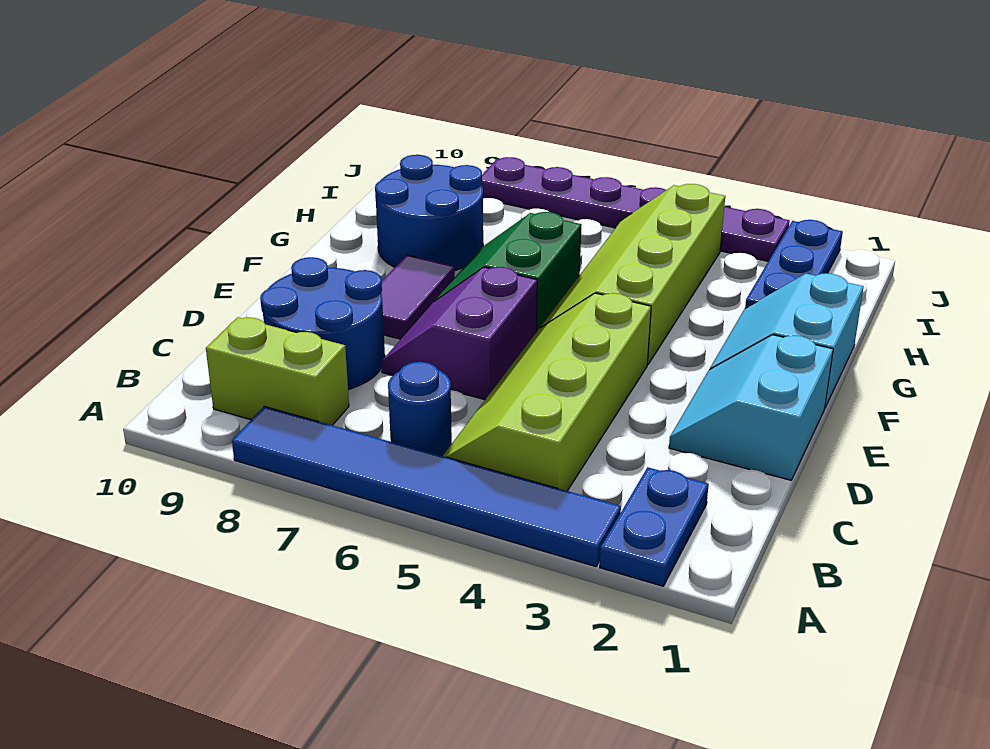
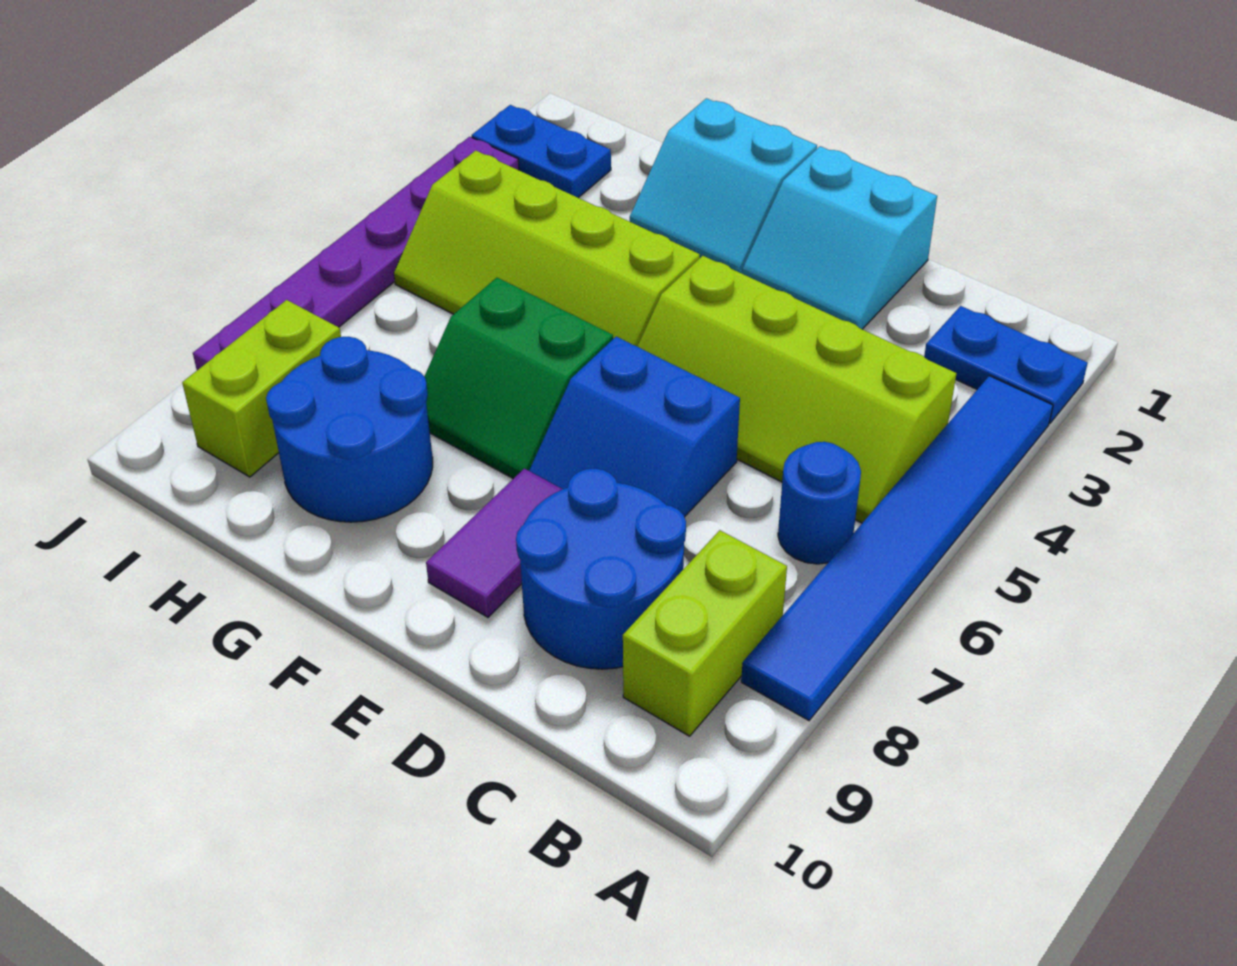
purple slope D6:E7 level 1 top 6 -> blue slope D6:E7 level 1 top 6
purple tile E8:F8 level 1 -> purple tile E8:E9 level 1
blue plate H2:J2 level 1 -> blue plate I2:J2 level 1
none -> lime brick I8:I9 level 1

